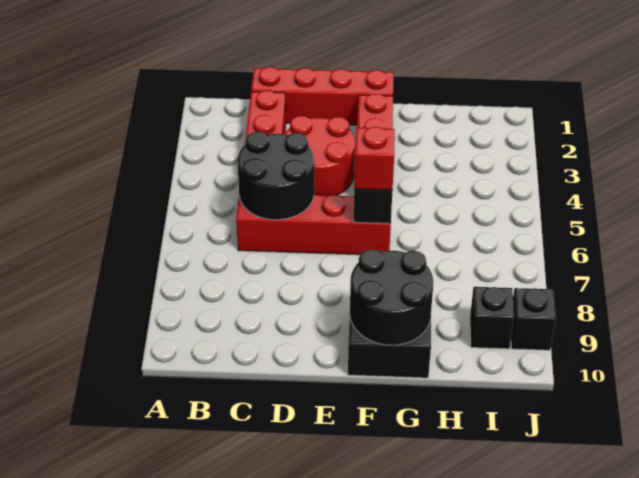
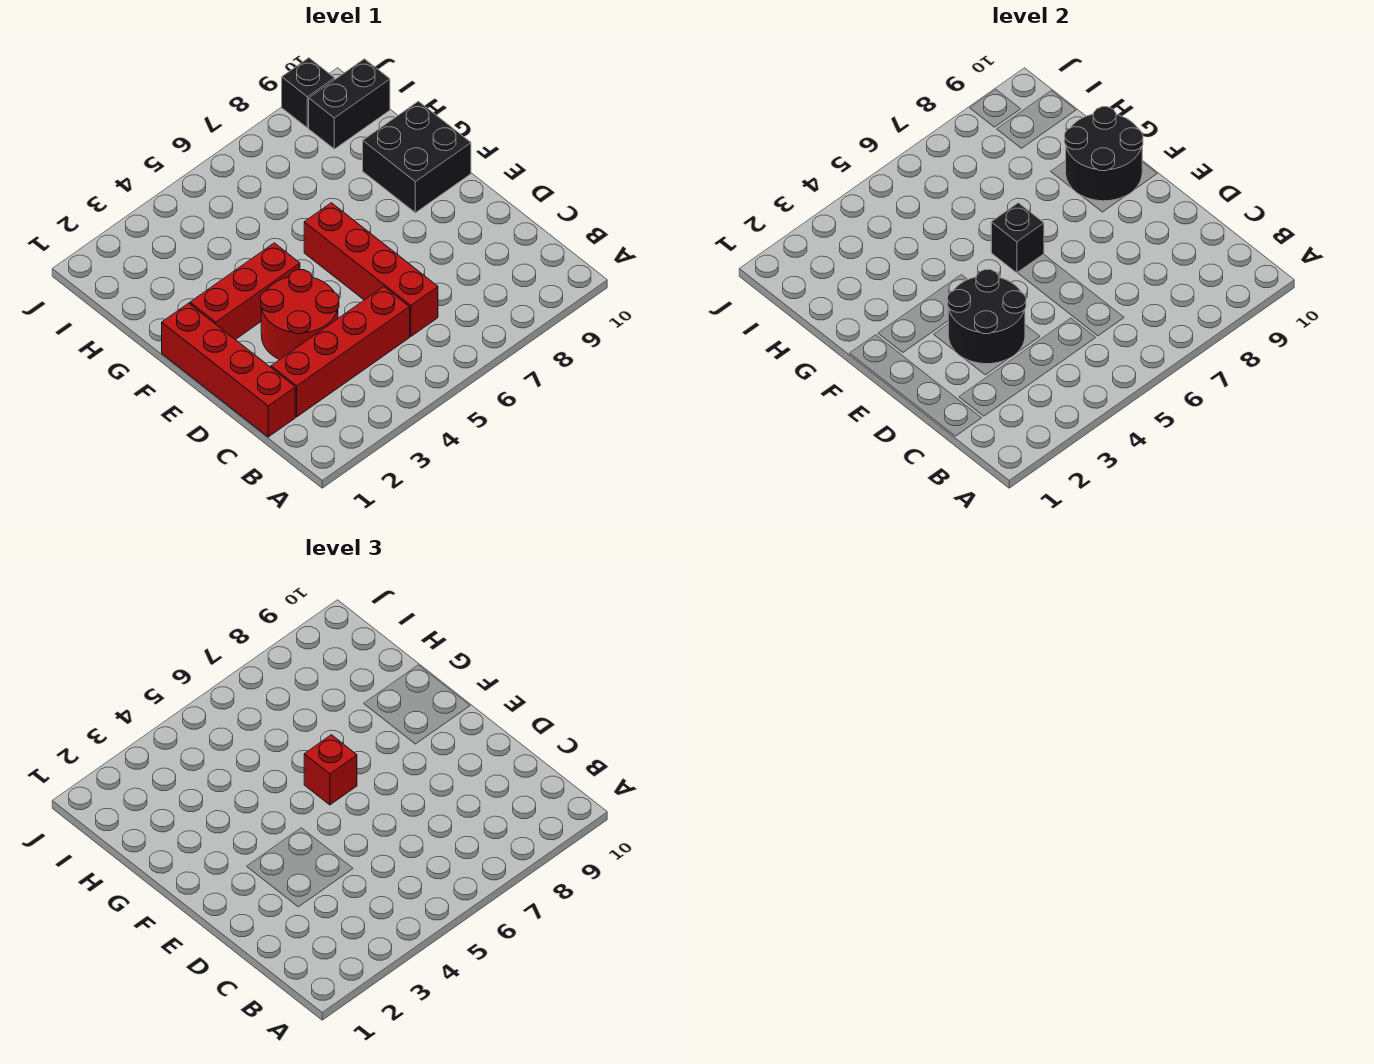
black round brick C5:D6 level 2 -> black round brick D3:E4 level 2
black brick I9 level 1 -> black brick I9:I10 level 1

